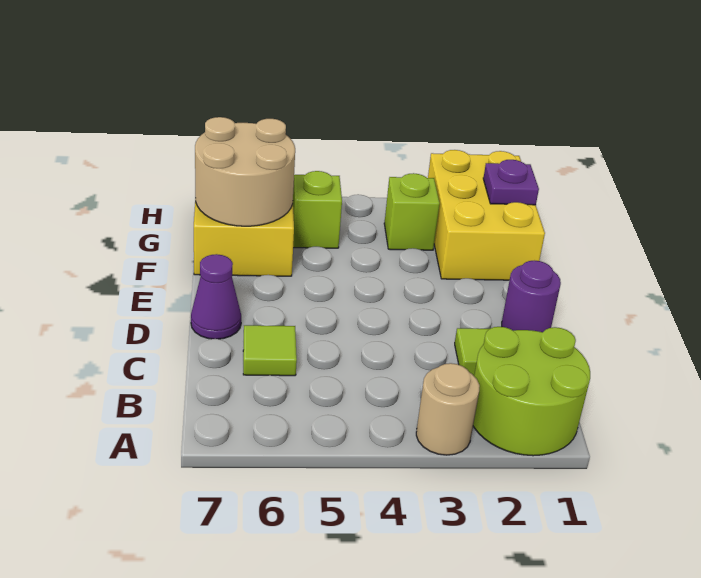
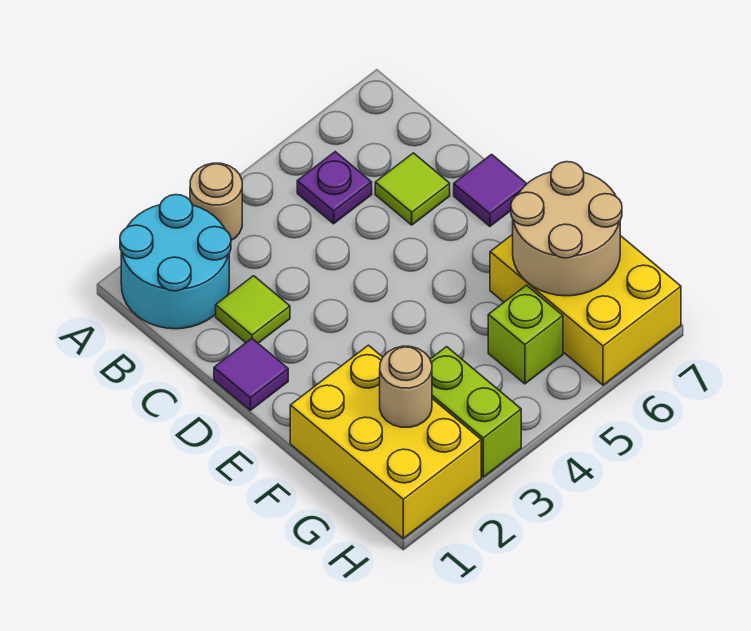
lime round brick A1:B2 level 1 -> cyan round brick A1:B2 level 1
purple round brick D1 level 1 -> purple tile D1 level 1
purple cone D7 level 1 -> purple tile D7 level 1
purple plate G1 level 2 -> purple plate B5 level 1
none -> tan round brick G2 level 2
lime brick G3 level 1 -> lime brick G3:H3 level 1

